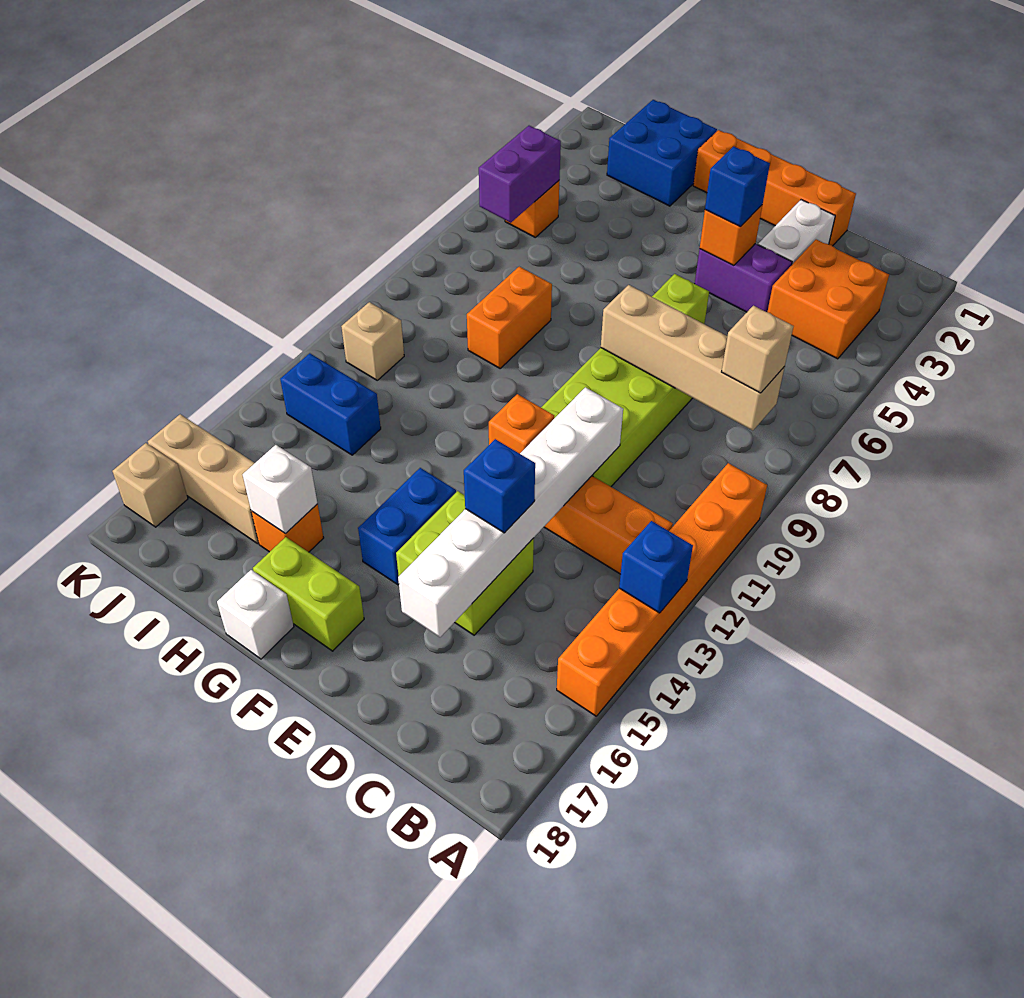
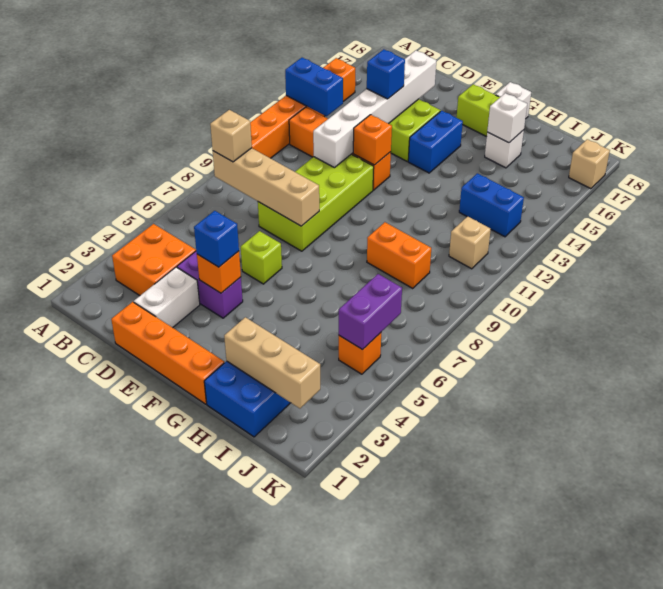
blue brick A13 level 2 -> blue brick A13:B13 level 2
orange brick H8:H9 level 1 -> orange brick H9:I9 level 1
orange brick H16 level 1 -> white brick H16 level 1
tan brick I16:K16 level 1 -> tan brick H2:J2 level 2

